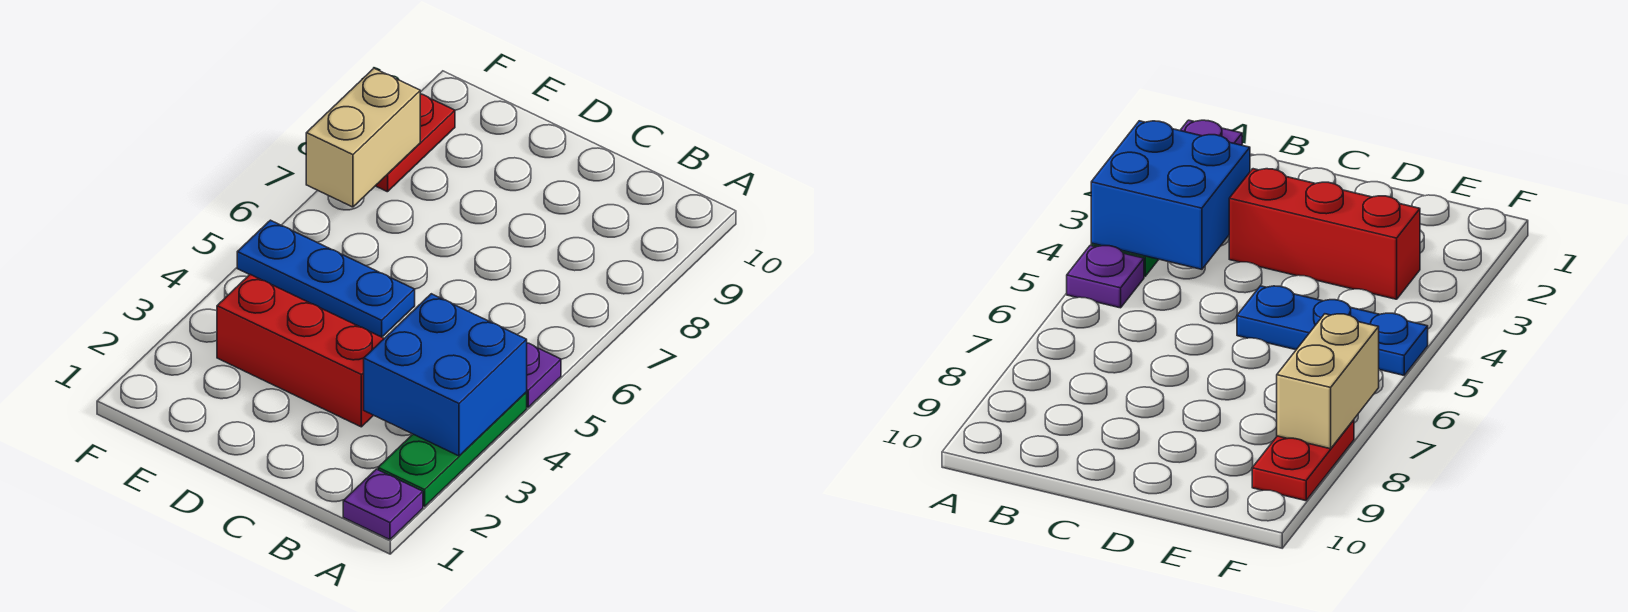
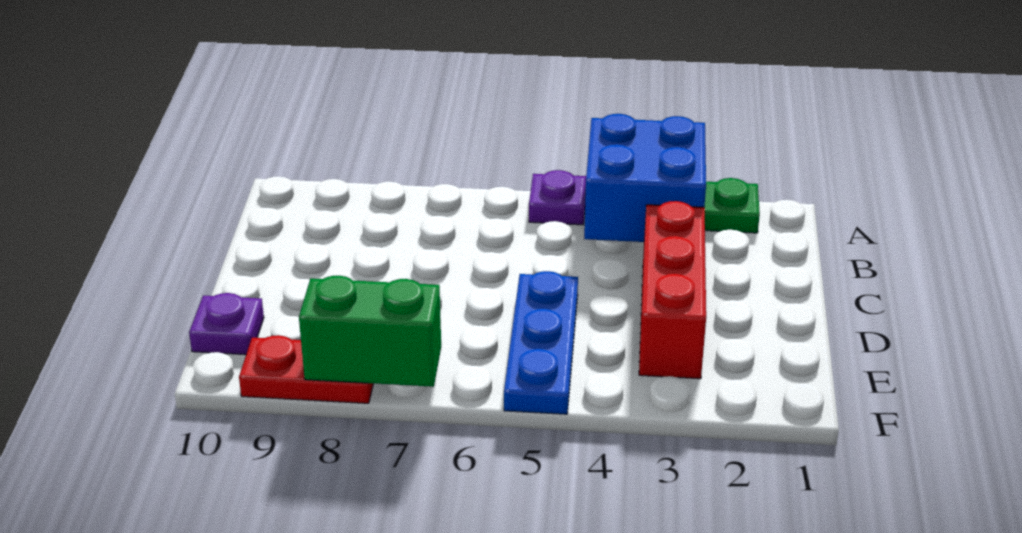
purple plate A1 level 1 -> purple plate E10 level 1
tan brick F7:F8 level 2 -> green brick F7:F8 level 2

